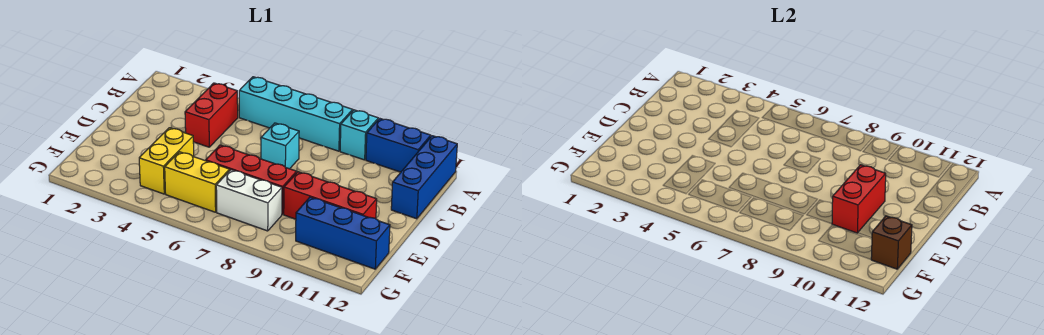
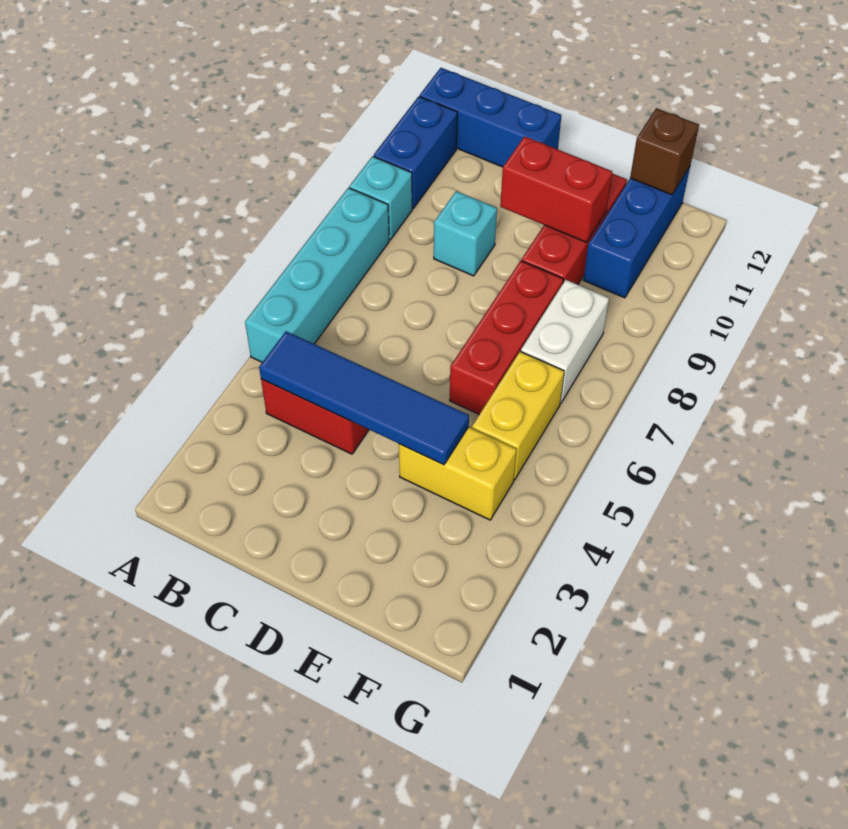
none -> blue tile B4:E4 level 2
cyan brick C7 level 1 -> cyan brick C9 level 1

